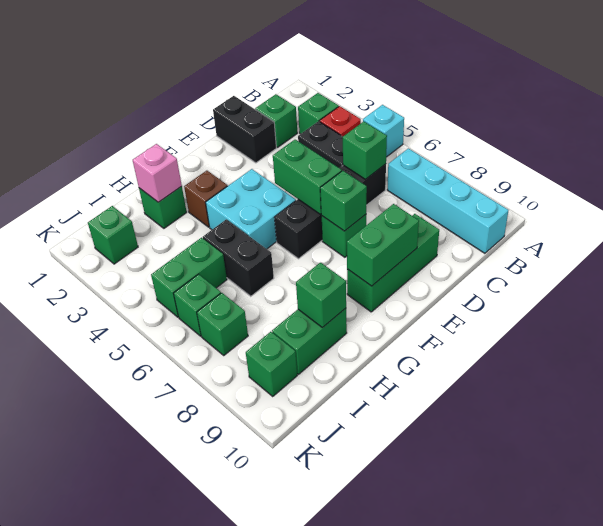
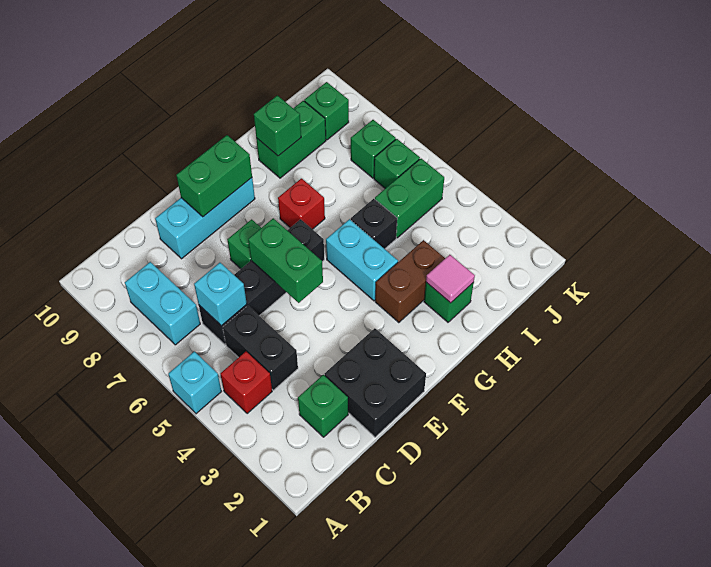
green brick B3 level 1 -> none
cyan brick B7:B10 level 1 -> cyan brick B7:B8 level 1
green brick C6 level 2 -> cyan brick C6 level 2
black brick D1:D2 level 1 -> black brick D1:E2 level 1
green brick D9:F9 level 1 -> cyan brick D9:F9 level 1
green brick E7 level 2 -> none
cyan brick F4:G5 level 1 -> cyan brick G4:G5 level 1
brown brick G3 level 1 -> brown brick G3:H3 level 1
none -> red brick G7 level 1
pink brick H2 level 2 -> pink tile H2 level 2
black brick H5:H6 level 1 -> black brick H5 level 1
green brick J2 level 1 -> none

